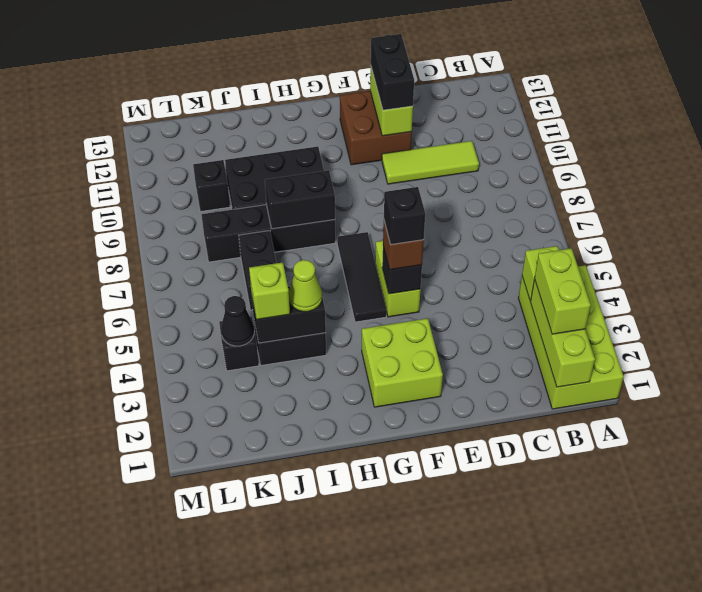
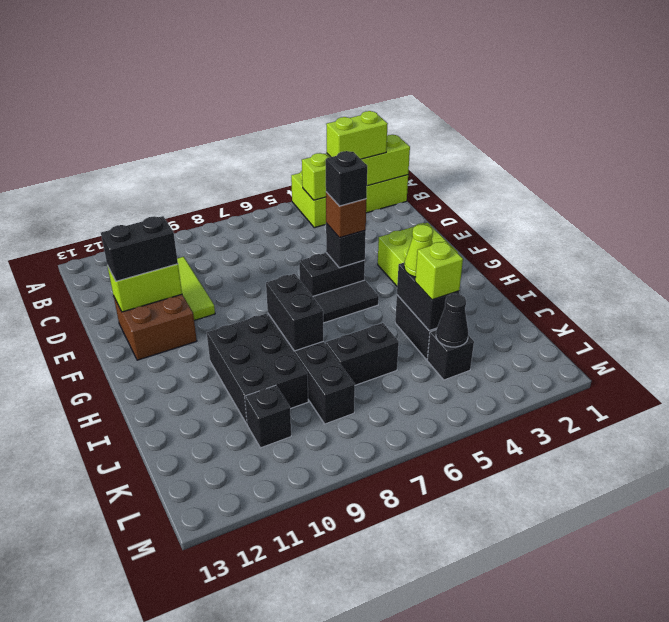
lime brick F5:F6 level 1 -> black brick F5:F6 level 1

